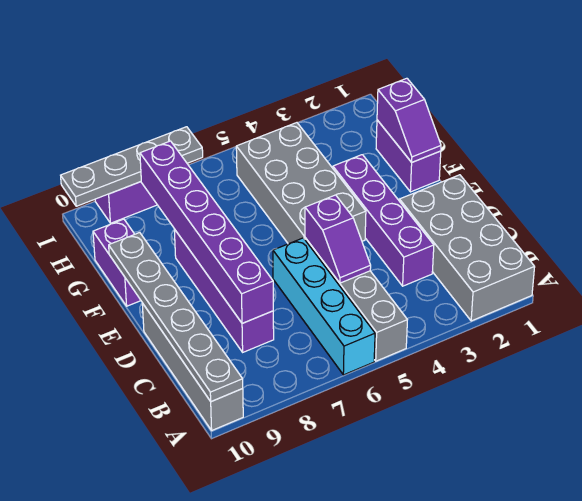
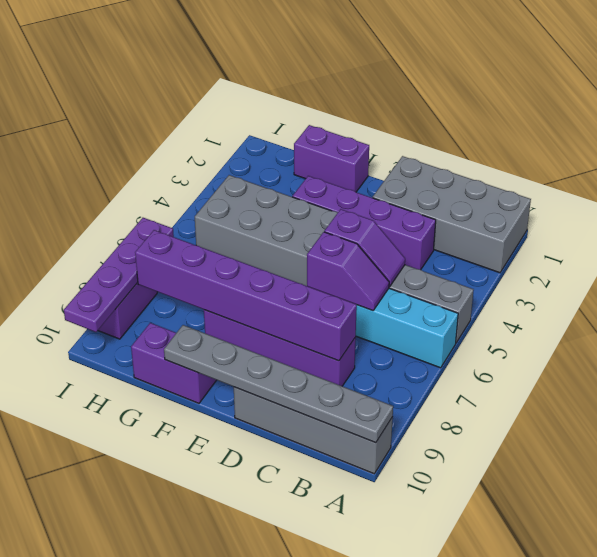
purple slope F1:G1 level 2 top G -> purple slope C6:D6 level 2 top D
grey plate I7:I10 level 2 -> purple plate I7:I10 level 2

